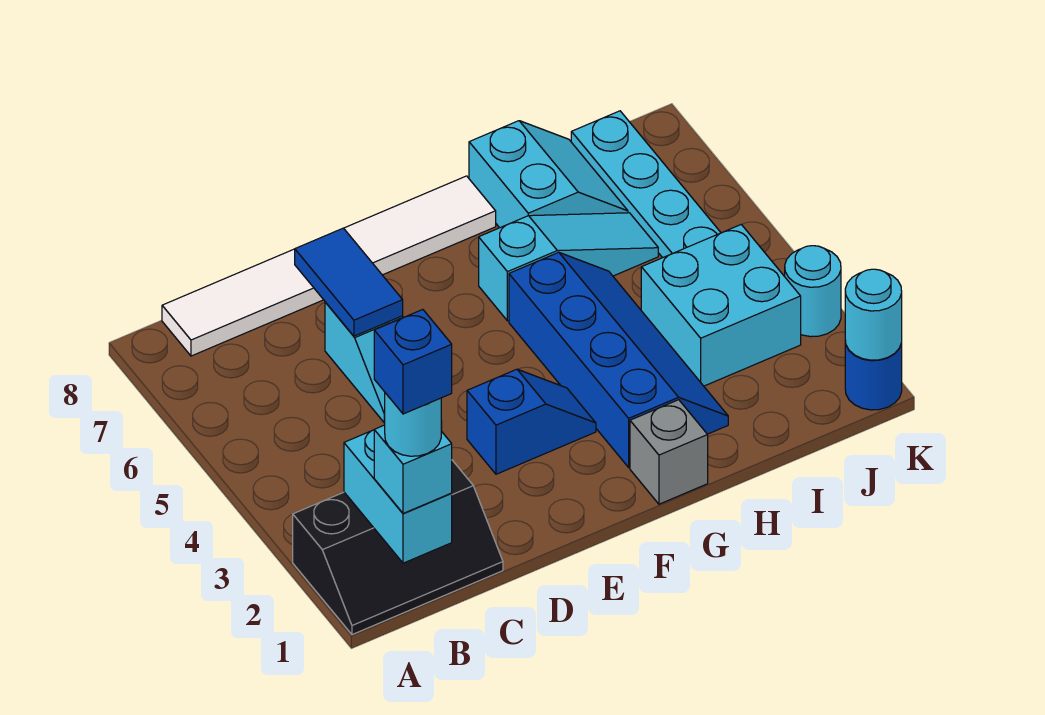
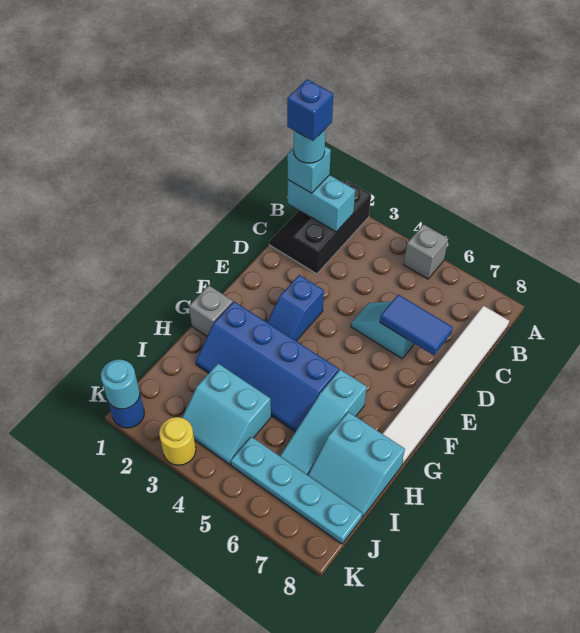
none -> grey brick A5 level 1
cyan brick I3:J4 level 1 -> cyan slope I3:J4 level 1 top I
cyan round brick K3 level 1 -> yellow round brick K3 level 1

